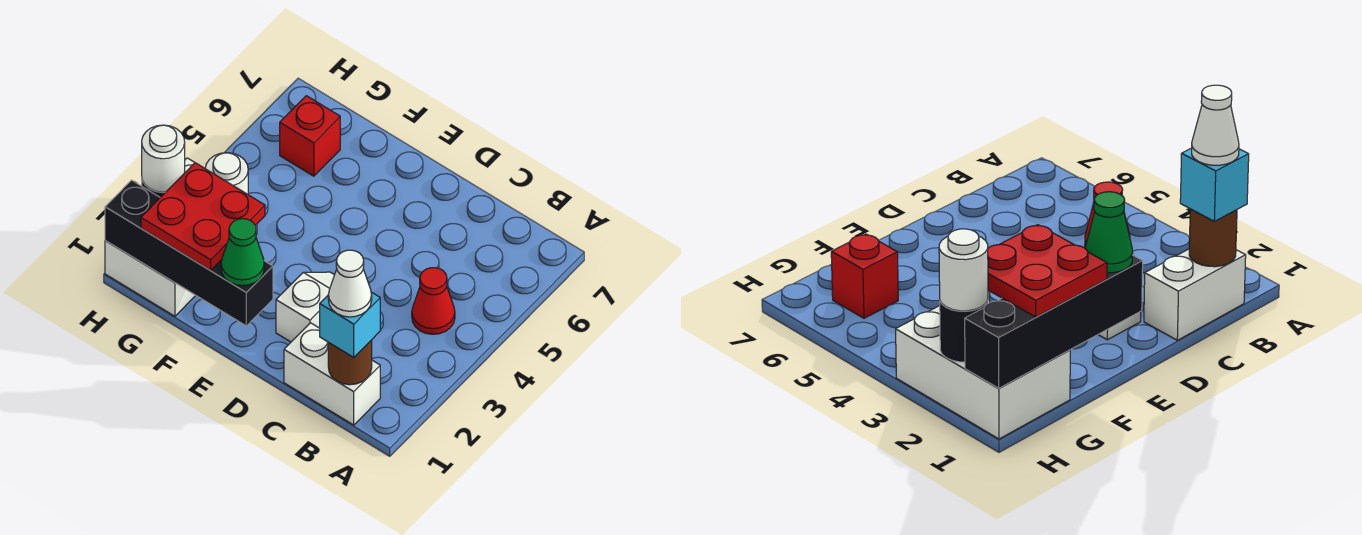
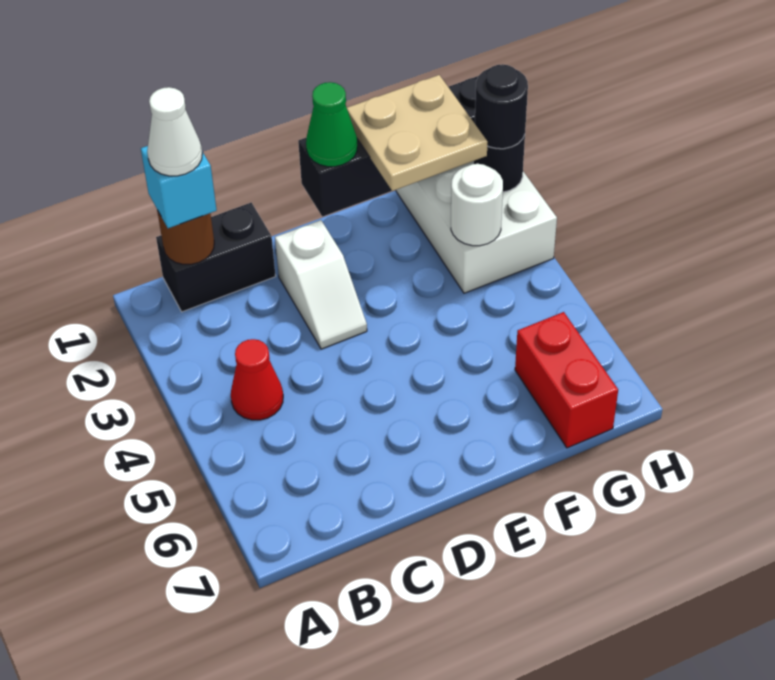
white brick B1:C1 level 1 -> black brick B1:C1 level 1
red plate F1:G2 level 3 -> tan plate F1:G2 level 3
red brick G6 level 1 -> red brick G6:G7 level 1
white round brick H2 level 3 -> black round brick H2 level 3

